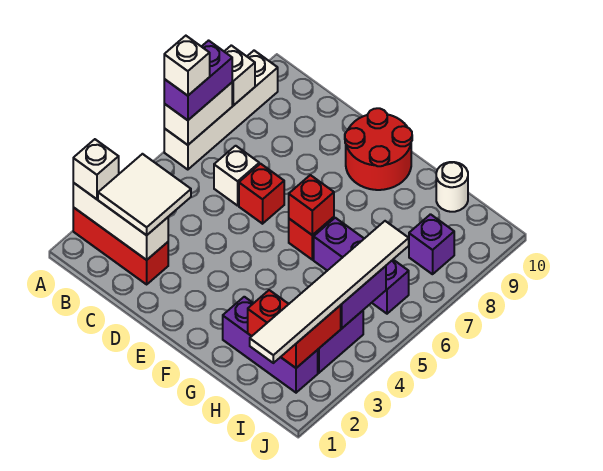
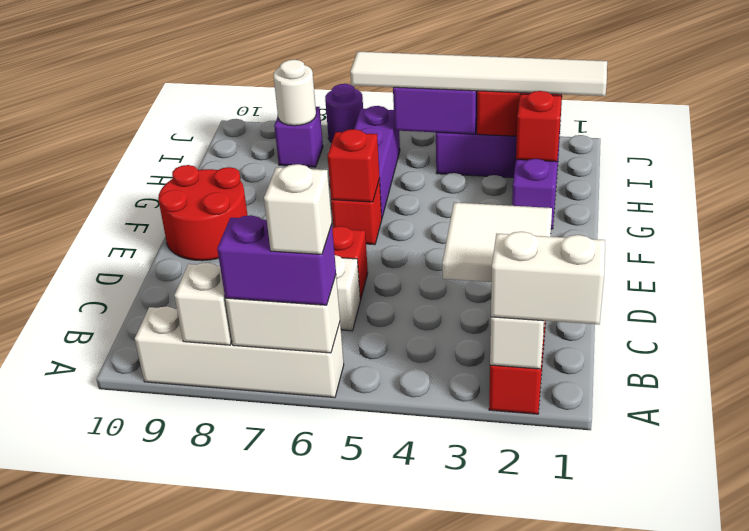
white brick A2 level 3 -> white brick A1:A2 level 3
white round brick H10 level 1 -> white round brick I8 level 2
none -> purple round brick J7 level 1

